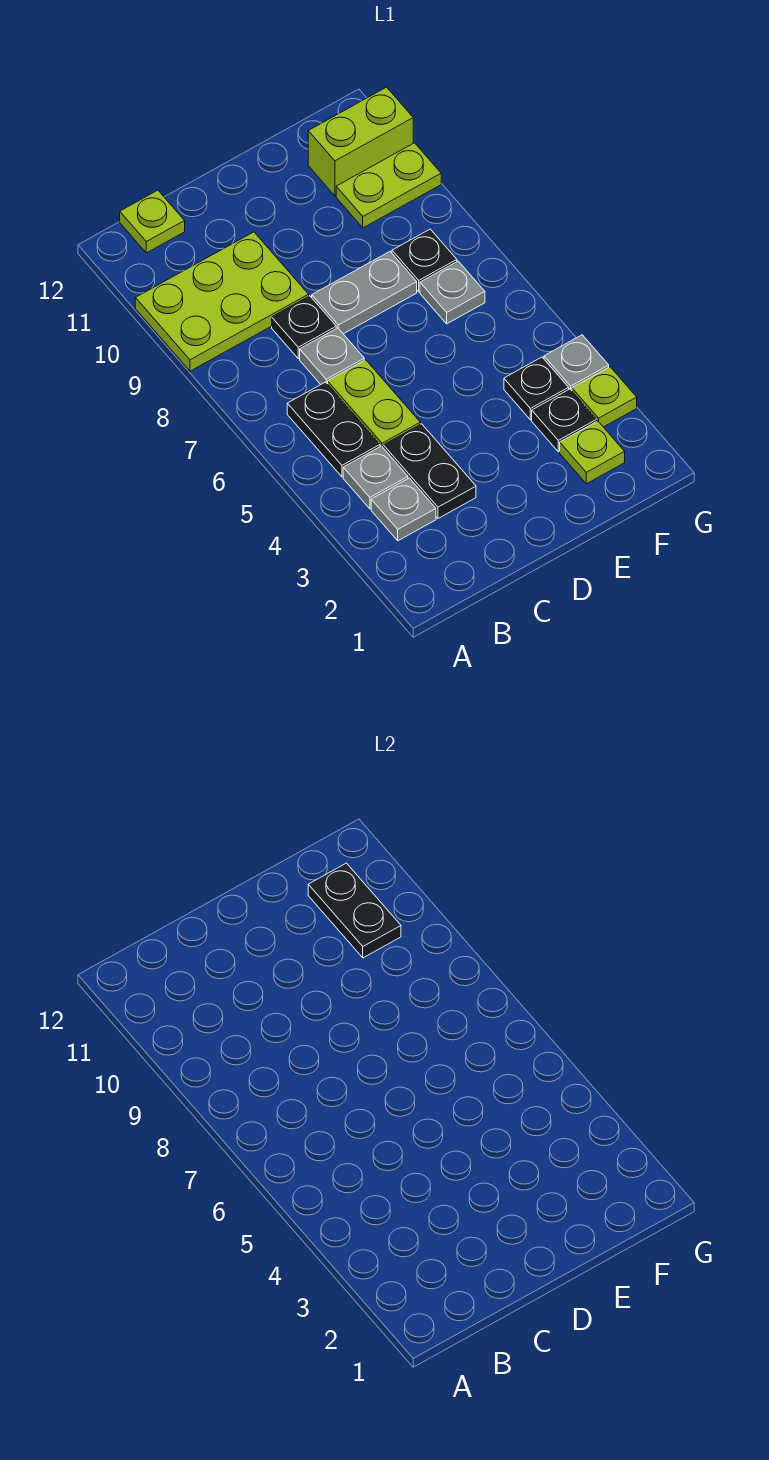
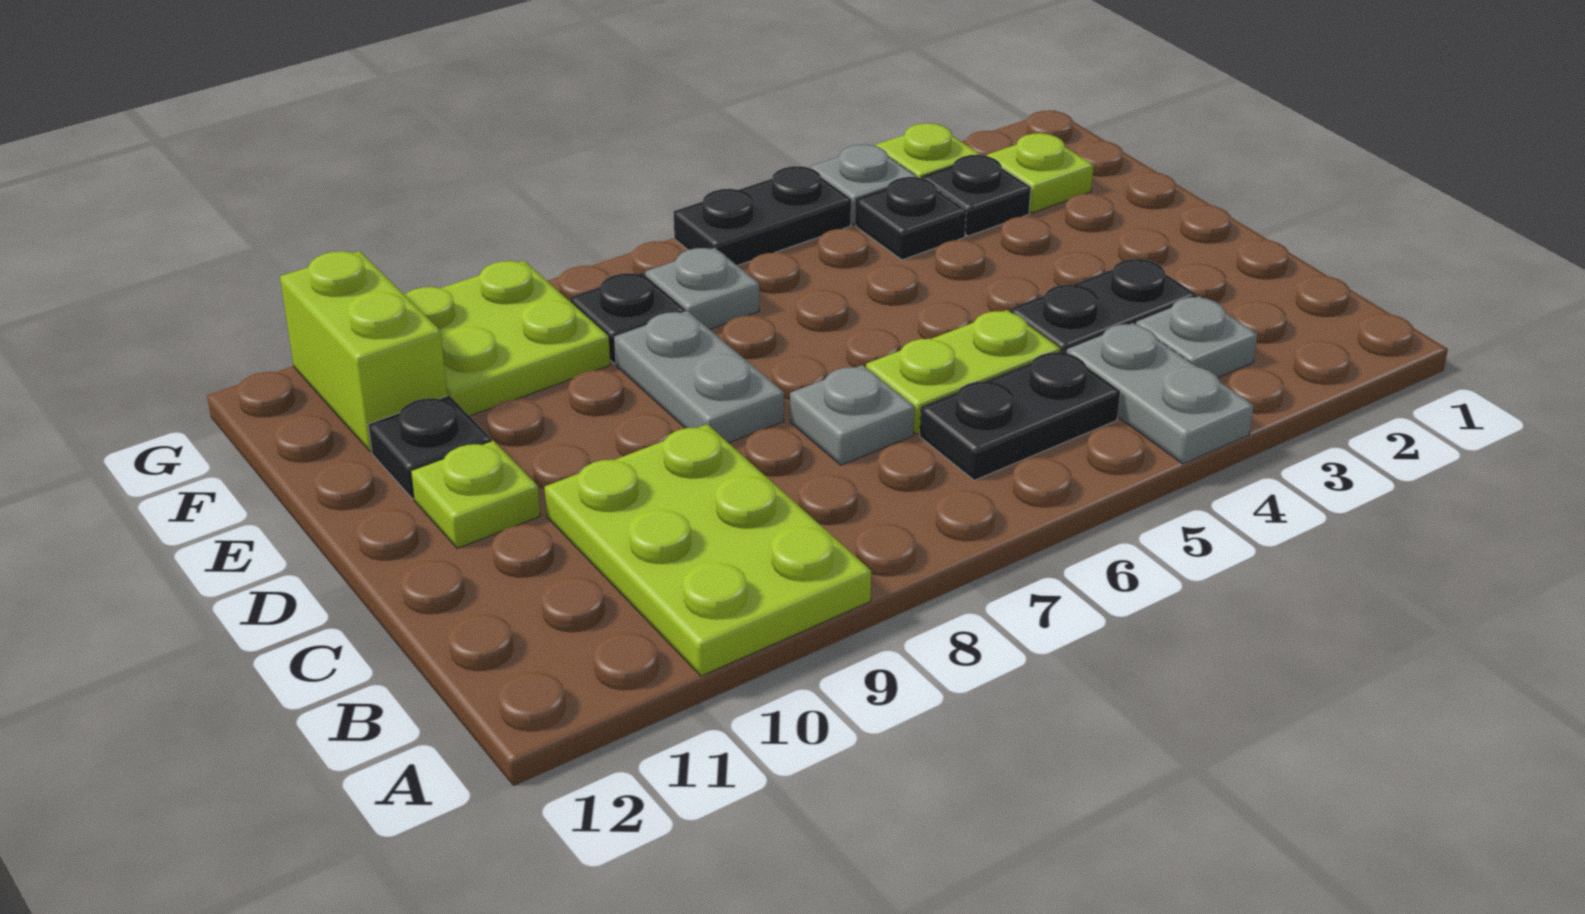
grey plate B4 level 1 -> grey plate A4:B4 level 1
lime plate B12 level 1 -> lime plate D11 level 1
black plate C8 level 1 -> black plate E11 level 1
lime plate F10:G10 level 1 -> lime plate F9:G10 level 1
black plate F10:F11 level 2 -> black plate G5:G6 level 1

